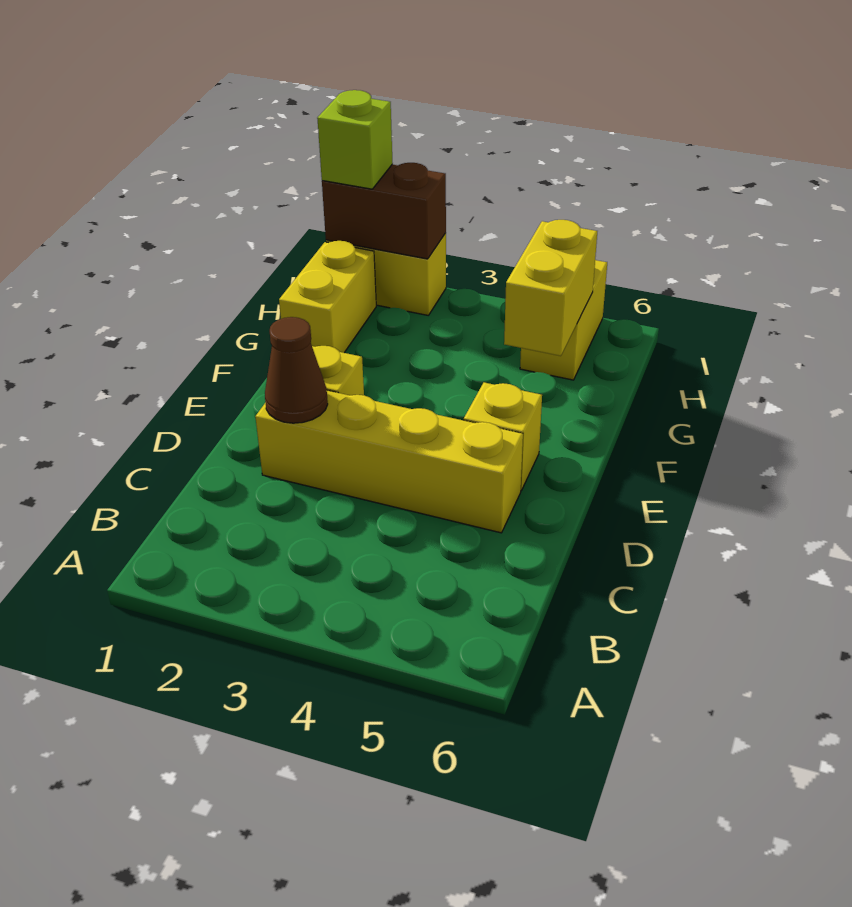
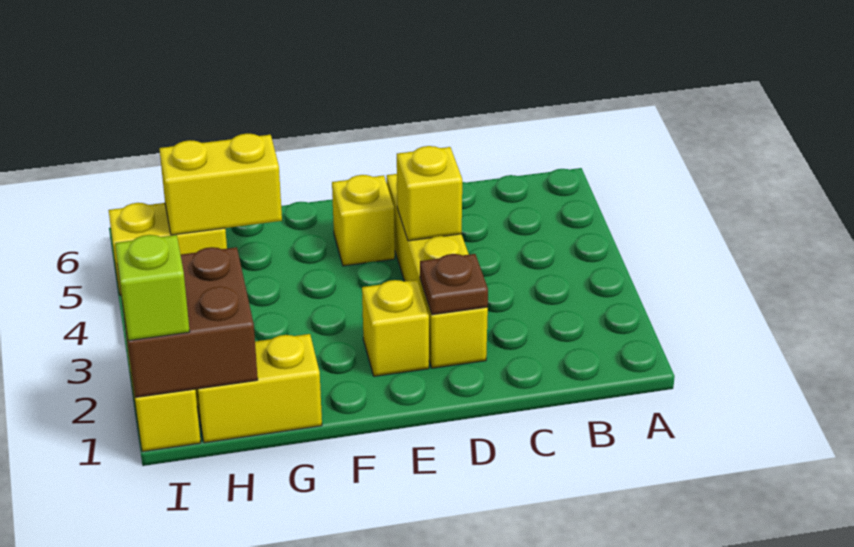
brown cone D2 level 2 -> brown plate D2 level 2
none -> yellow brick D4 level 2
brown brick I1:I2 level 2 -> brown brick H1:I2 level 2

